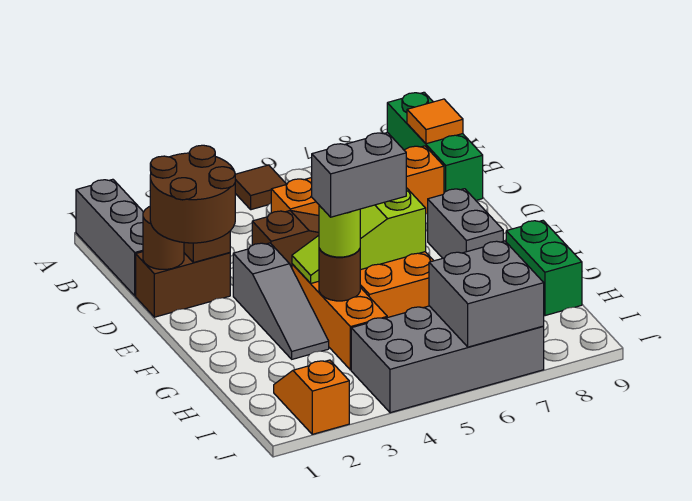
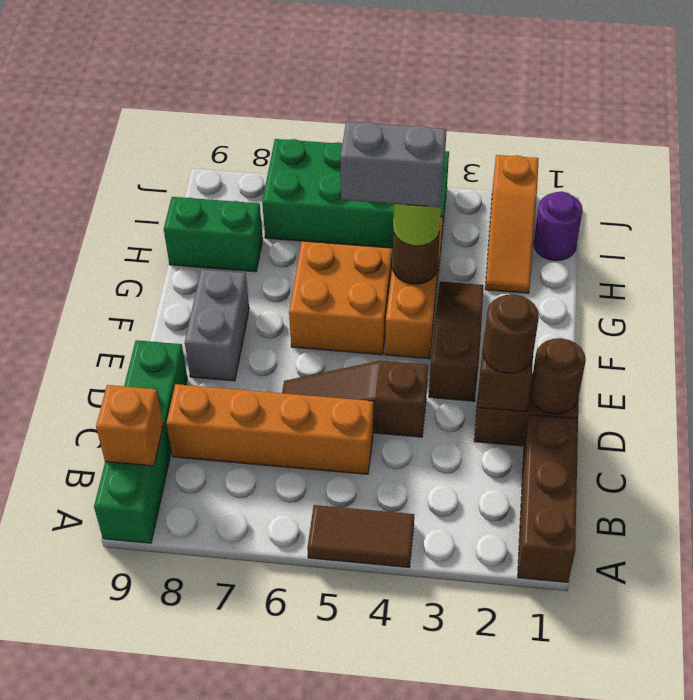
grey brick A1:C1 level 1 -> brown brick A1:C1 level 1
brown tile A5 level 1 -> brown tile A4:A5 level 1
green brick A9:C9 level 1 -> green brick A9:D9 level 1
orange tile B9 level 2 -> orange brick B9 level 2
brown round brick D1:E2 level 3 -> brown round brick D2 level 3
grey slope E3:G3 level 1 top E -> brown slope E3:G3 level 1 top E
lime slope F4:F6 level 2 top 6 -> none
green brick G9:H9 level 1 -> green brick H8:H9 level 1
none -> purple round brick I1 level 1
orange slope I2:J2 level 1 top J -> orange slope H2:J2 level 1 top J
grey brick I4:J7 level 1 -> green brick I4:J7 level 1
grey brick I6:J7 level 2 -> none

